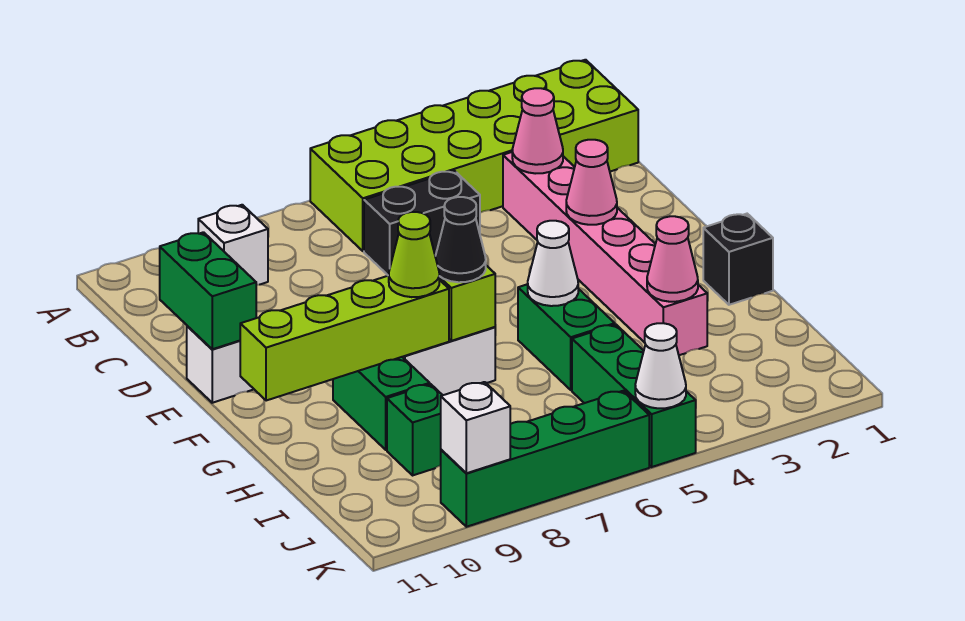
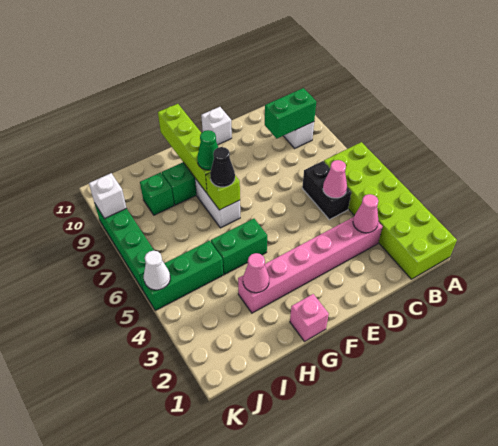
green brick D11:E11 level 2 -> green brick B9:C9 level 2
pink cone E3 level 2 -> pink cone C5 level 2
black brick G1 level 1 -> pink brick G1 level 1
white cone G5 level 2 -> none
lime cone G8 level 3 -> green cone G8 level 3

